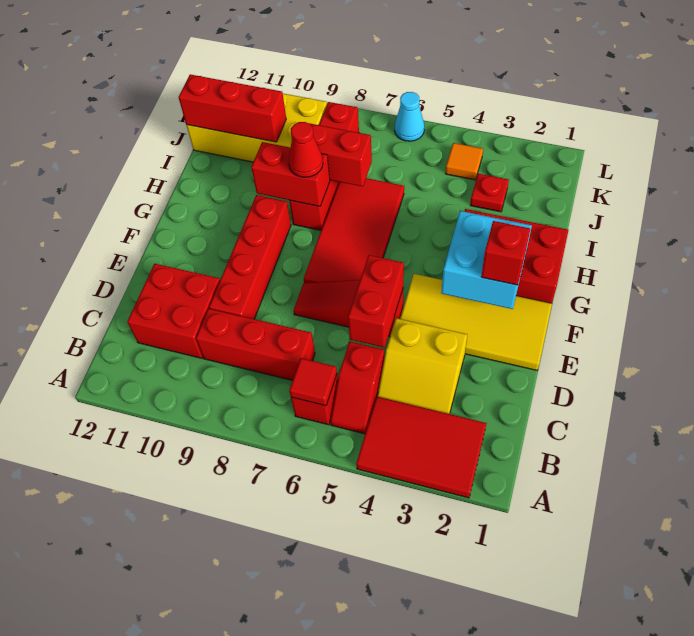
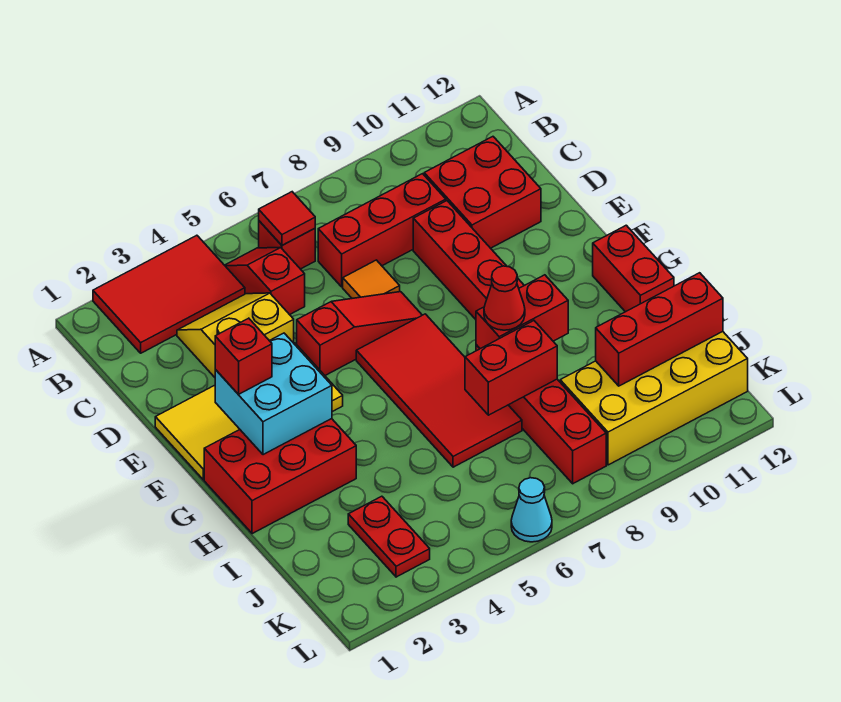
red brick D5:E5 level 2 -> red brick G12:H12 level 1
red plate J3 level 1 -> red plate J3:K3 level 1
orange tile K4 level 1 -> orange tile D7 level 1

